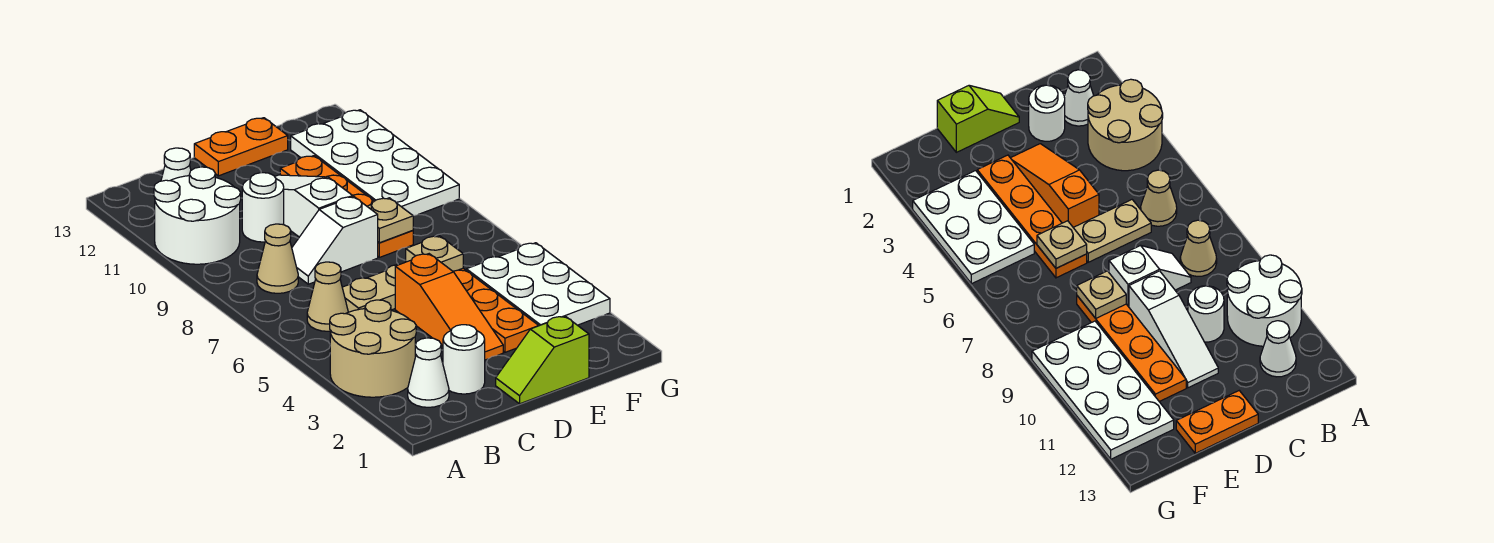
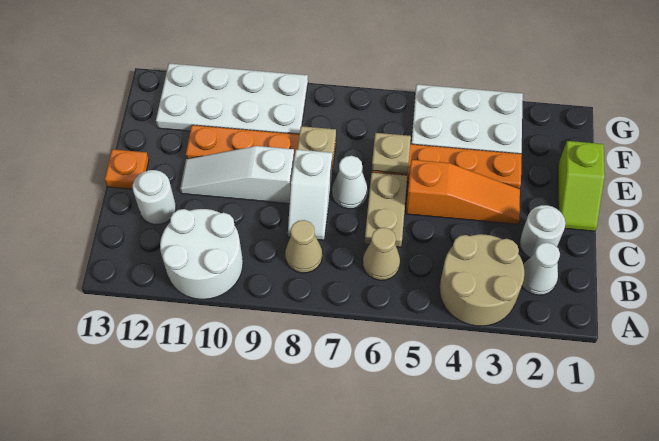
white cone B12 level 1 -> white cone D7 level 1
white round brick C10 level 1 -> white round brick C12 level 1
orange plate D13:E13 level 1 -> orange plate D13 level 1

